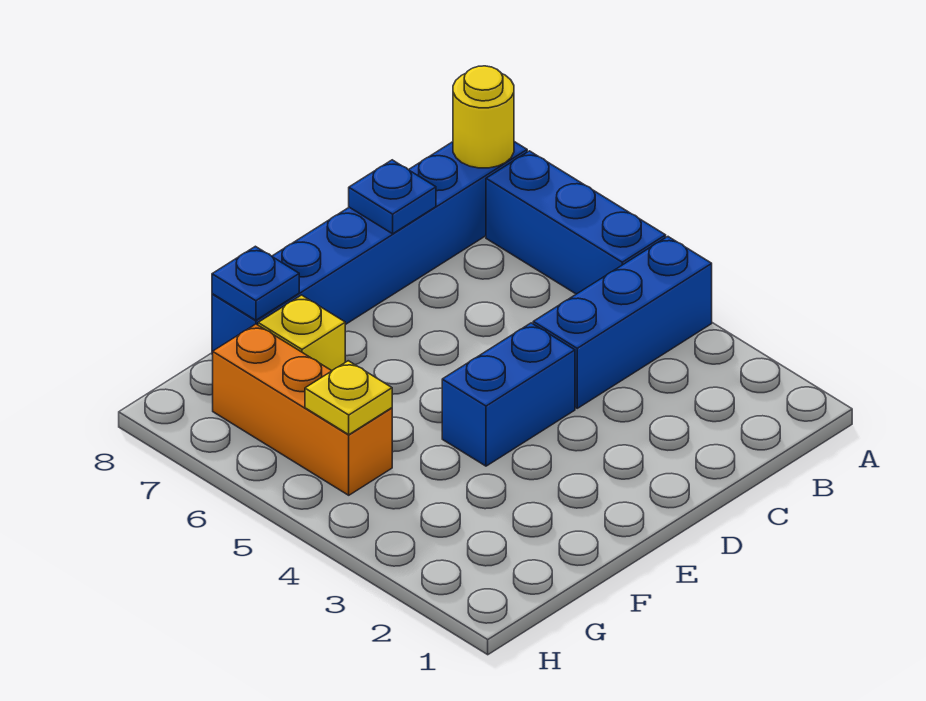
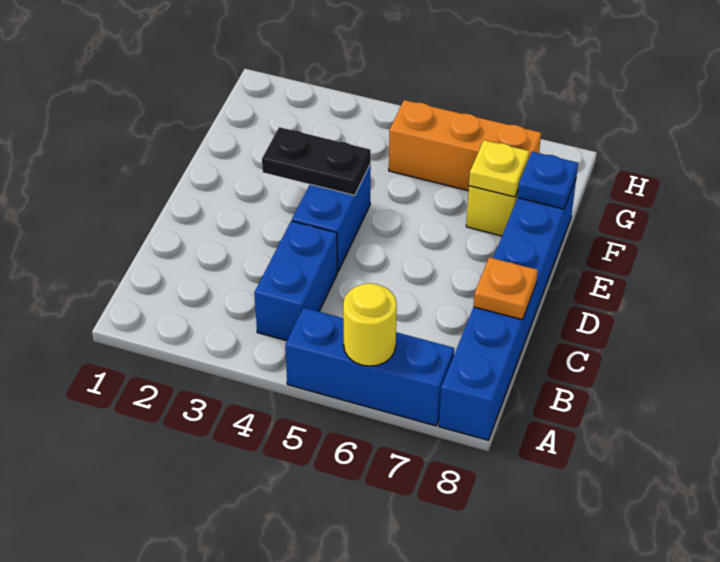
blue brick A4:C4 level 1 -> blue brick B4:C4 level 1
yellow round brick A8 level 2 -> yellow round brick A6 level 2
blue plate C8 level 2 -> orange plate C8 level 2
none -> black plate E3:E4 level 2
yellow plate G5 level 2 -> yellow plate F7 level 2

